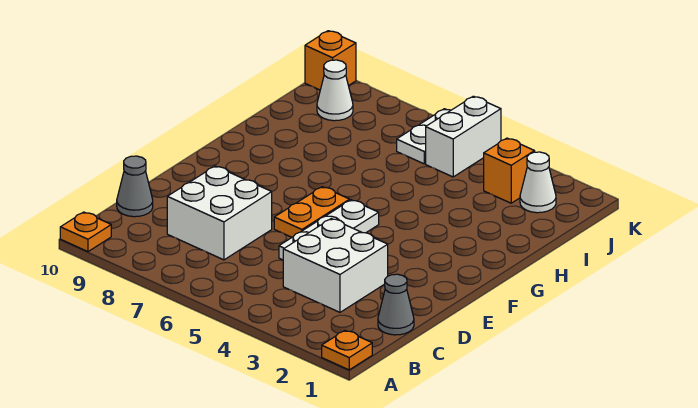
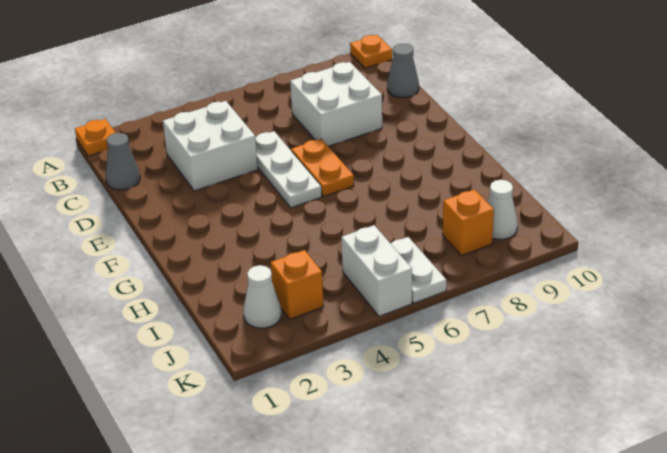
orange brick K10 level 1 -> orange brick J8 level 1

